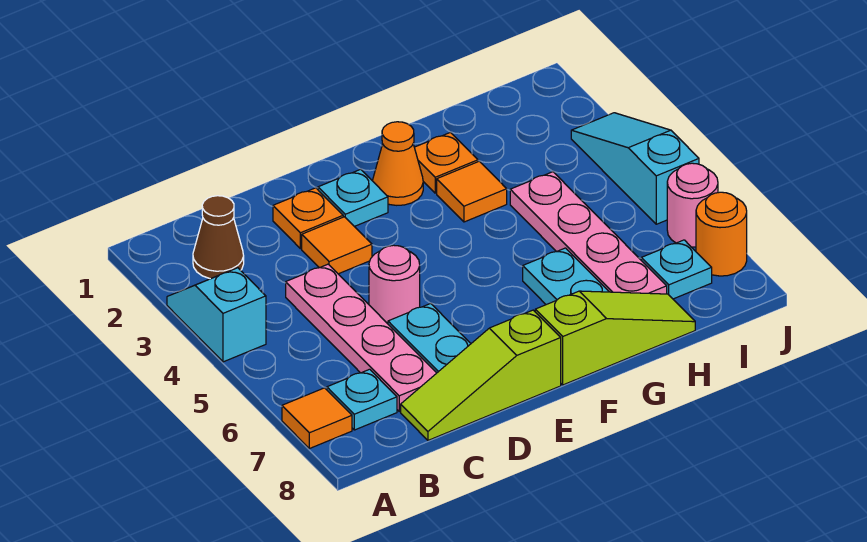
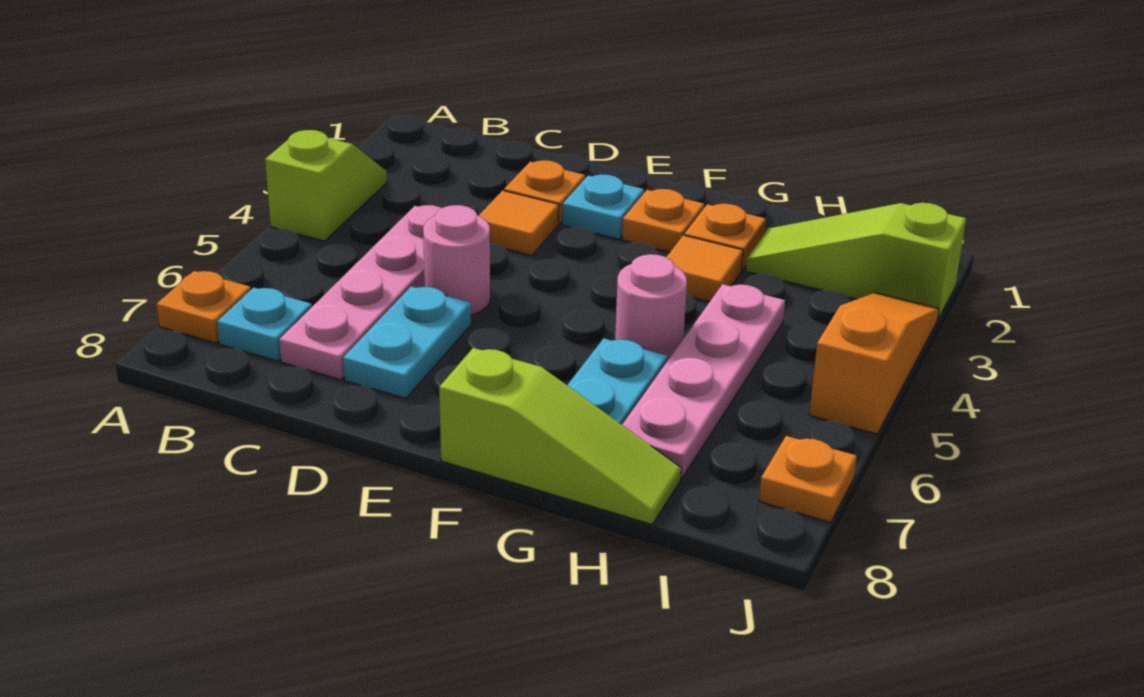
cyan slope A3:A4 level 1 top 4 -> lime slope A3:A4 level 1 top 4
orange tile A7 level 1 -> orange plate A7 level 1
brown cone B2 level 1 -> none
lime slope C8:E8 level 1 top E -> lime slope H2:J2 level 1 top J
orange cone F2 level 1 -> orange plate F2 level 1
cyan plate I7 level 1 -> none
cyan slope J3:J5 level 1 top 5 -> orange slope J3:J5 level 1 top 5
pink round brick J6 level 1 -> pink round brick G5 level 1
orange round brick J7 level 1 -> orange plate J7 level 1

